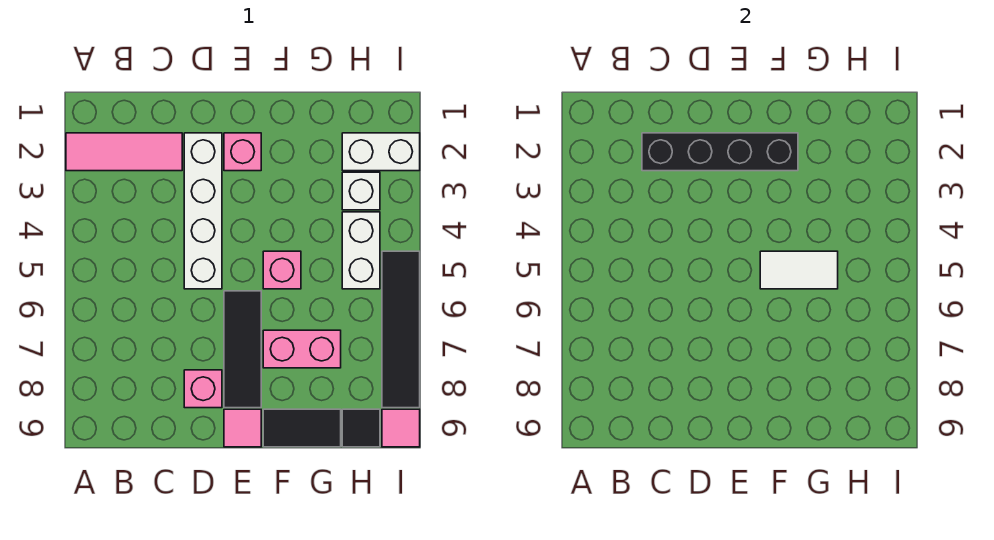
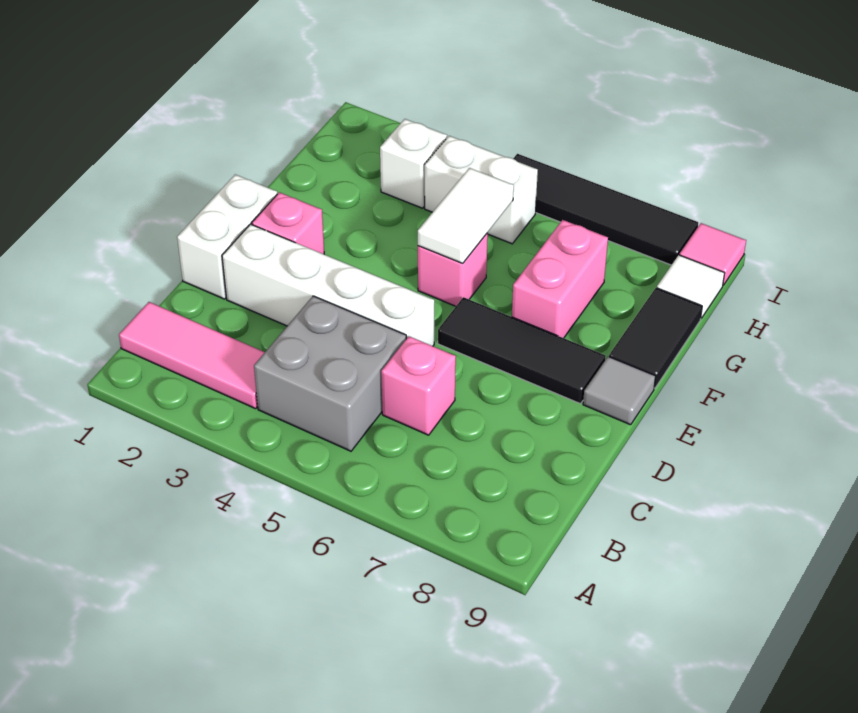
pink tile A2:C2 level 1 -> pink tile B1:B3 level 1
none -> grey brick B4:C5 level 1
black brick C2:F2 level 2 -> none
pink brick D8 level 1 -> pink brick C6 level 1
pink tile E9 level 1 -> grey tile E9 level 1
white brick H2:I2 level 1 -> white brick D1:E1 level 1
black tile H9 level 1 -> white tile H9 level 1

